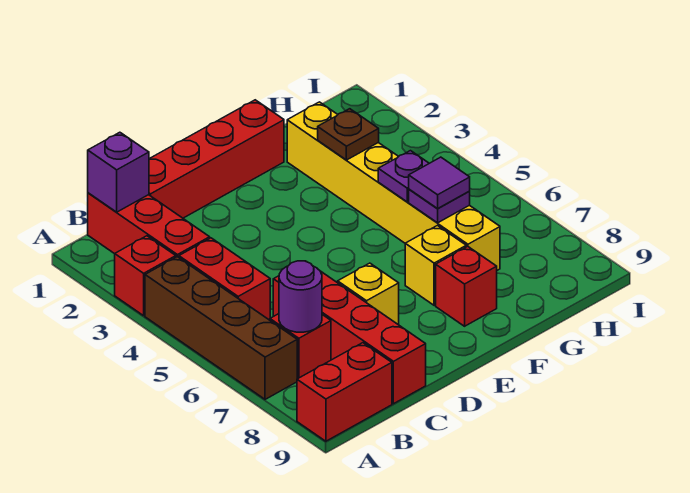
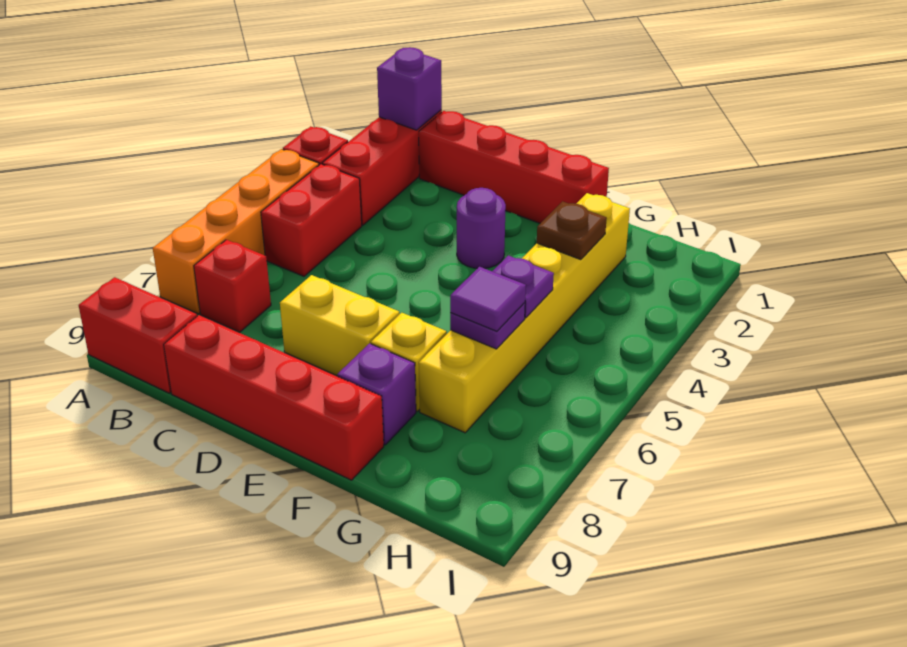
brown brick A4:A7 level 1 -> orange brick A4:A7 level 1
purple round brick B7 level 2 -> purple round brick E3 level 1
red brick C6:C9 level 1 -> red brick C9:F9 level 1
yellow brick D7 level 1 -> yellow brick D7:E7 level 1
red brick F8 level 1 -> purple brick F8 level 1

